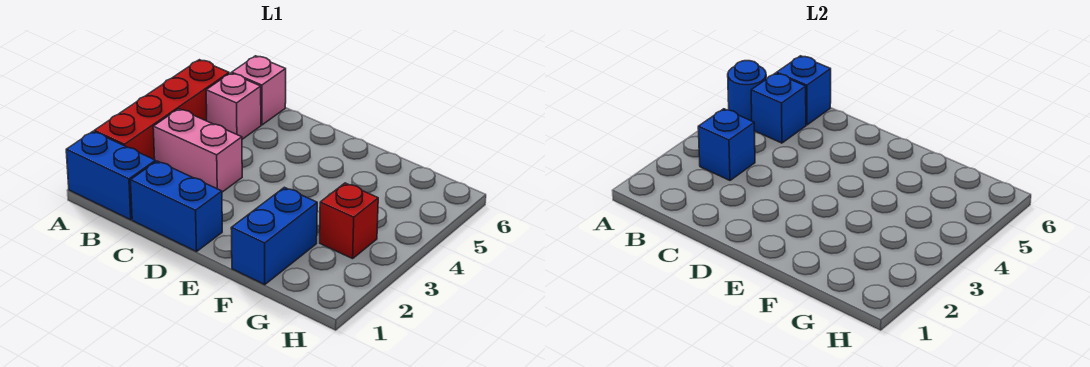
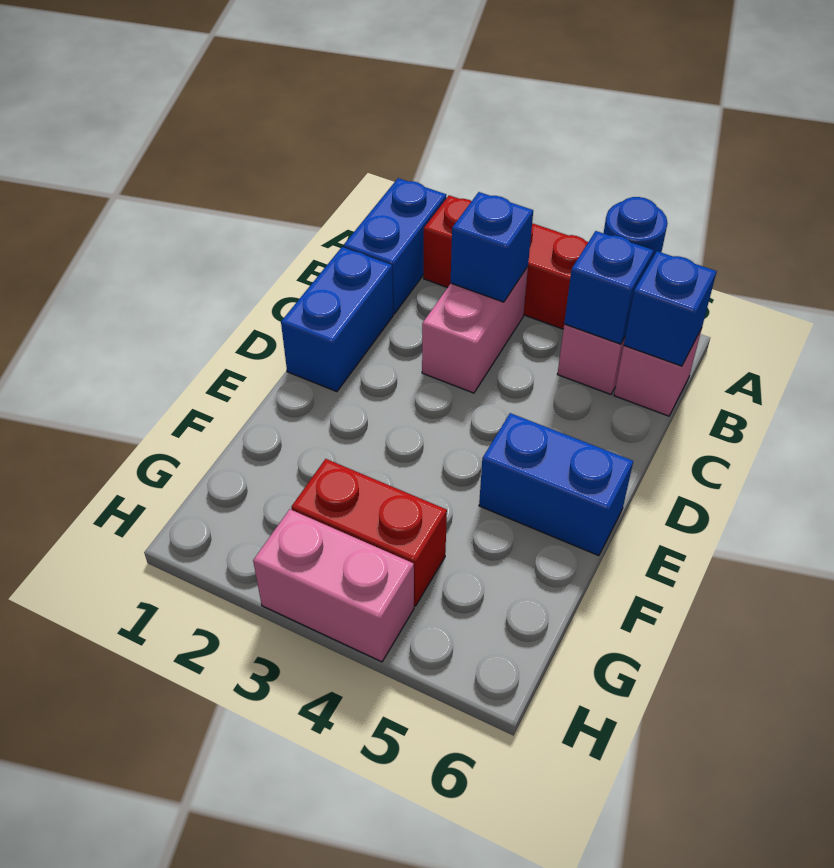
blue brick F1:F2 level 1 -> blue brick E5:E6 level 1
red brick G3 level 1 -> red brick G3:G4 level 1
none -> pink brick H3:H4 level 1

